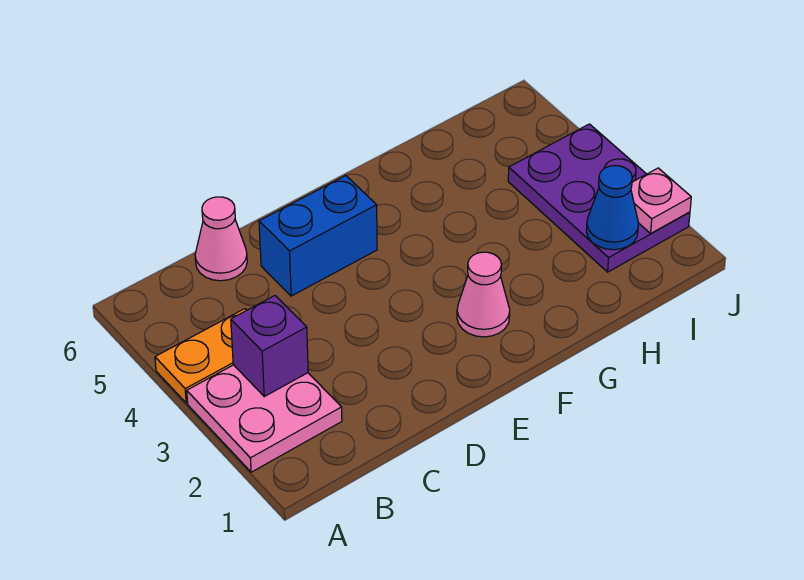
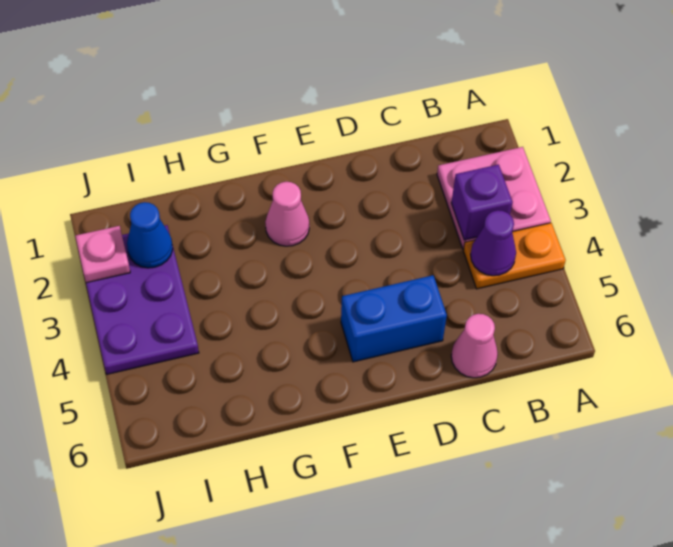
none -> purple cone B4 level 2

